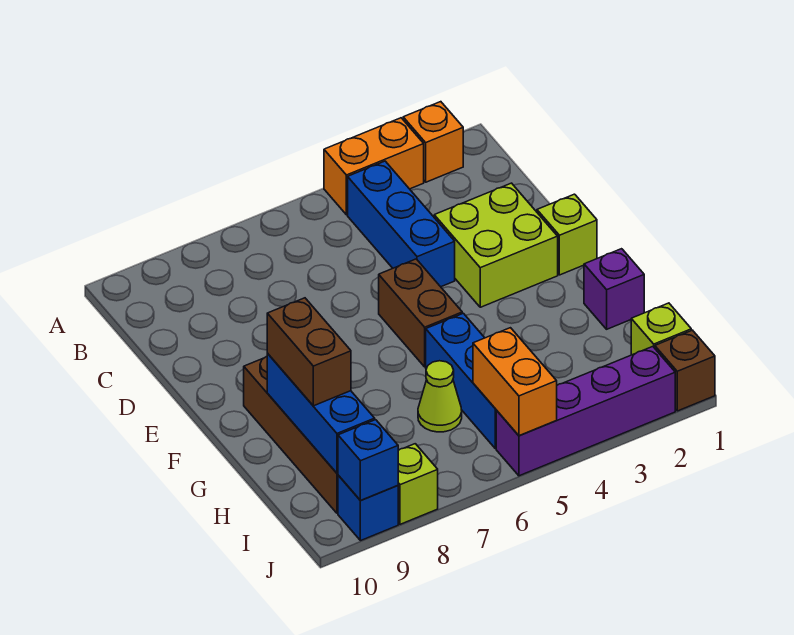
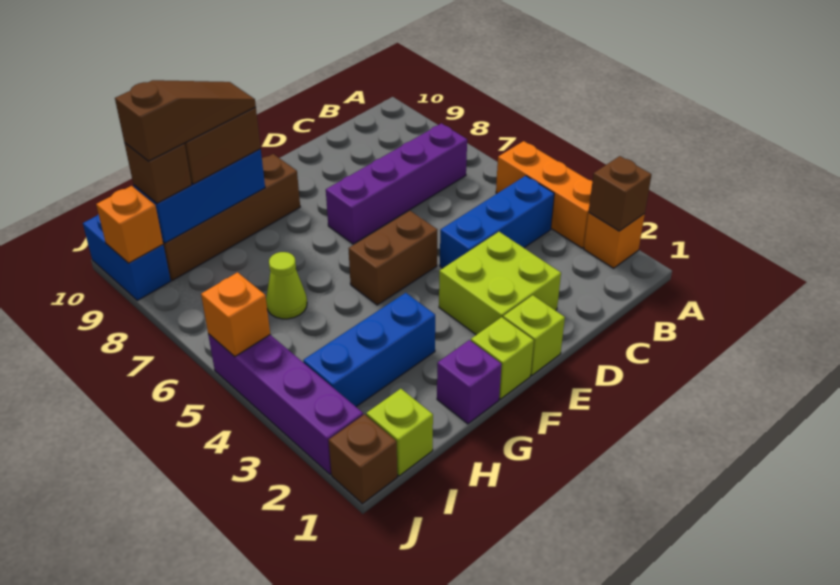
none -> brown brick A2 level 2
orange brick A3:A4 level 1 -> orange brick A3:A5 level 1
none -> purple brick B7:E7 level 1
blue brick G5:I5 level 1 -> blue brick G3:I3 level 1
none -> brown slope G9:I9 level 4 top I
orange brick I5:J5 level 2 -> orange brick J5 level 2
none -> brown brick I9 level 3
lime brick J8 level 1 -> lime brick F1 level 1
blue brick J9 level 1 -> blue brick J9:J10 level 1
blue brick J9 level 2 -> orange brick J9 level 2

